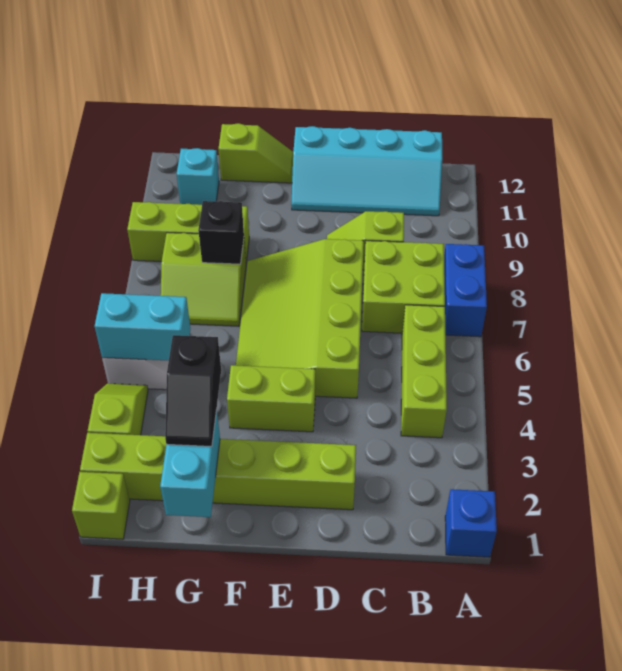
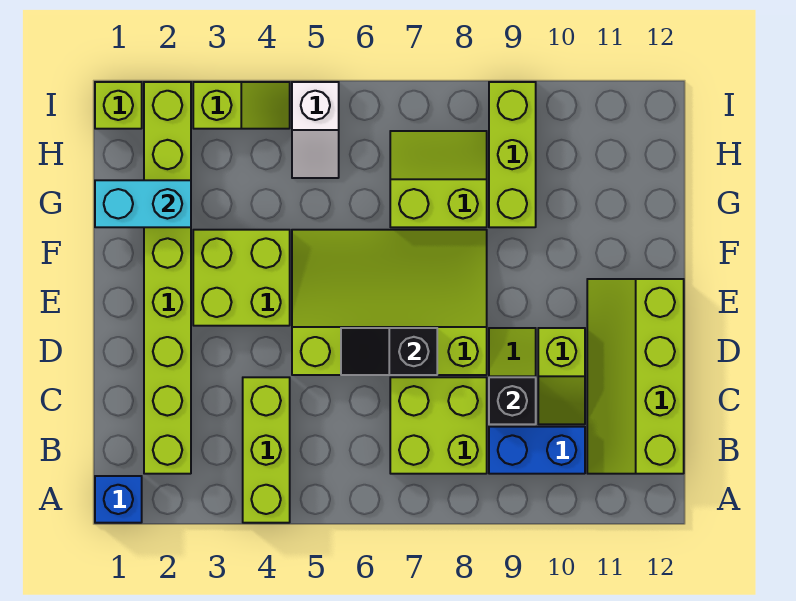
blue brick A7:A8 level 1 -> blue brick B9:B10 level 1
lime brick B4:B6 level 1 -> lime brick A4:C4 level 1
cyan slope B11:E12 level 1 top 12 -> lime slope B11:E12 level 1 top 12
lime brick D2:I2 level 1 -> lime brick B2:I2 level 1
lime brick E4:F4 level 1 -> lime brick E3:F4 level 1
lime slope F12:G12 level 1 top G -> lime slope C10:D10 level 1 top D
black slope G2:G3 level 3 top 3 -> black slope D6:D7 level 2 top 7
lime slope G7:H8 level 1 top 8 -> lime slope G7:H8 level 1 top G
black brick G8 level 2 -> black brick C9 level 2
cyan brick H5:I5 level 2 -> none
cyan brick H11 level 1 -> none

